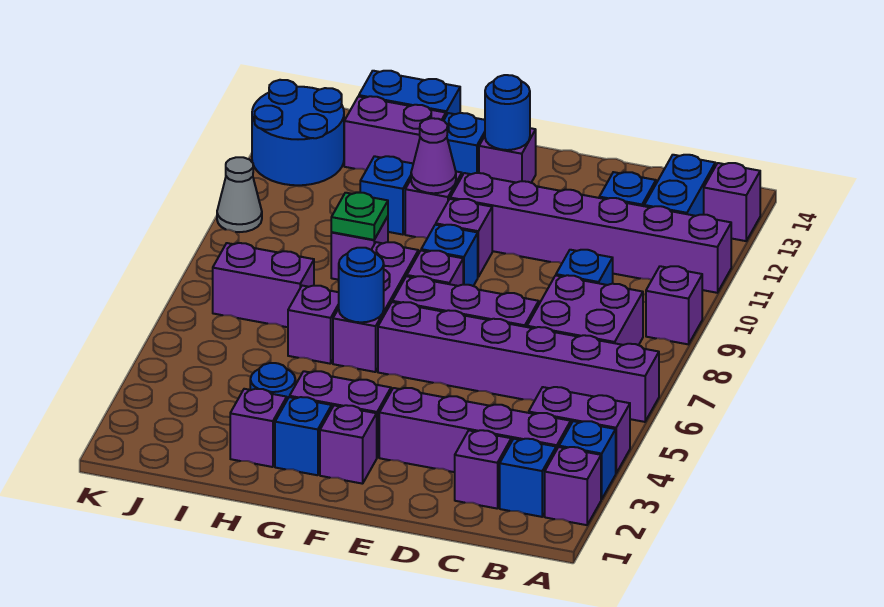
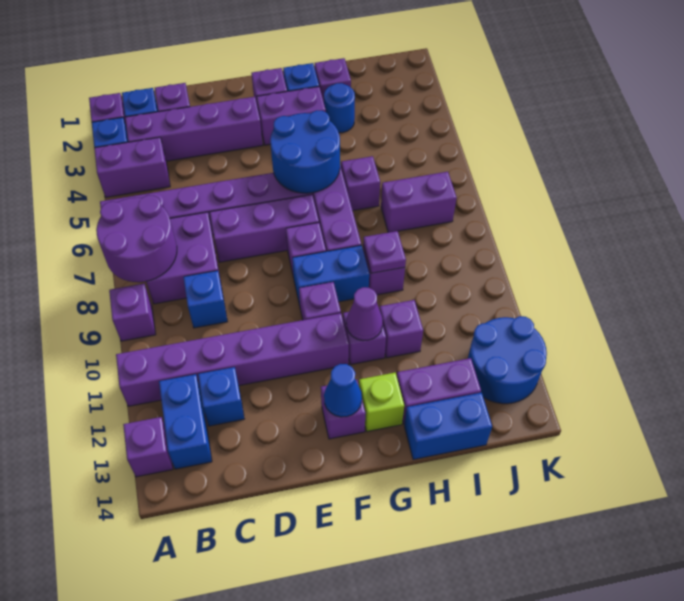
none -> purple round brick A7:B8 level 2
blue brick F9 level 1 -> blue brick F9:G9 level 1
blue round brick F13 level 2 -> blue cone F13 level 2
blue round brick G6 level 2 -> blue round brick F5:G6 level 2
blue brick G13 level 1 -> lime brick G13 level 1
green plate H9 level 2 -> purple plate H9 level 2
blue brick H11 level 1 -> purple brick H11 level 1
grey cone K10 level 1 -> none

